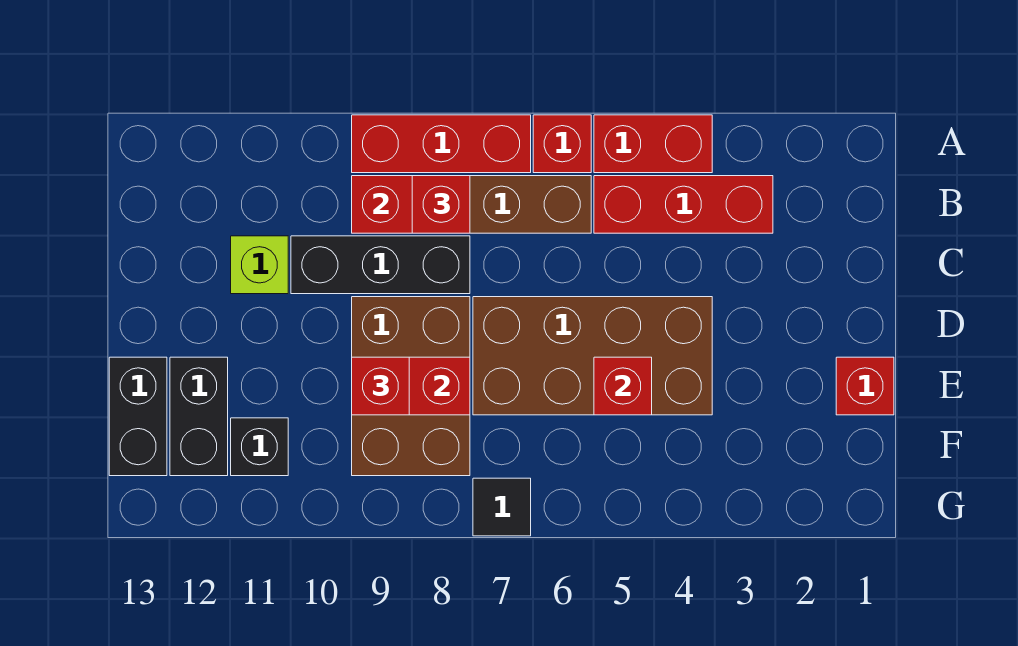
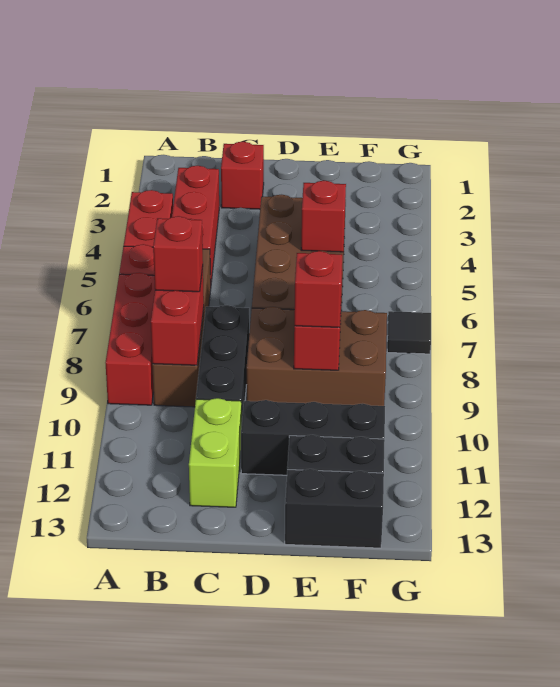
lime brick C11 level 1 -> lime brick C11:C12 level 1
red brick E1 level 1 -> red brick C2 level 1
black brick F11 level 1 -> black brick D11:F11 level 1

